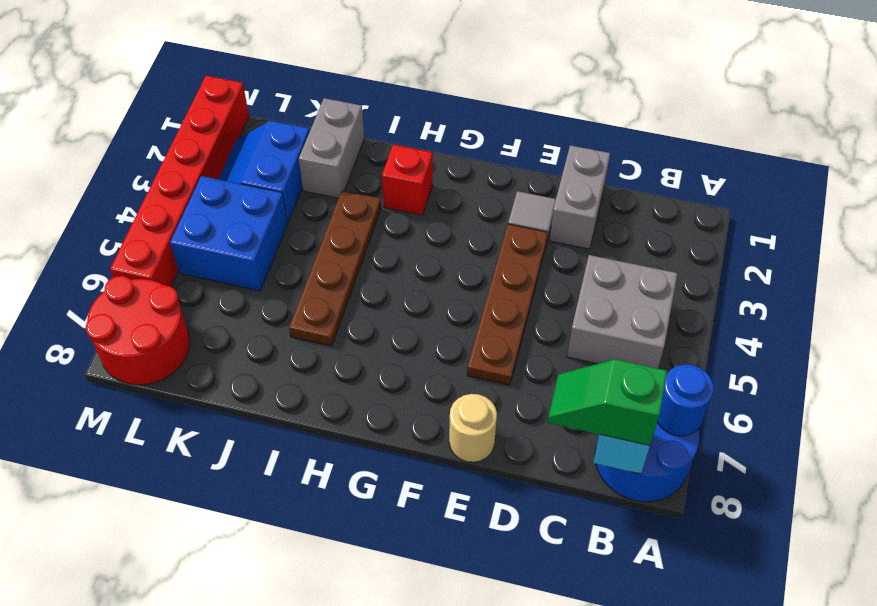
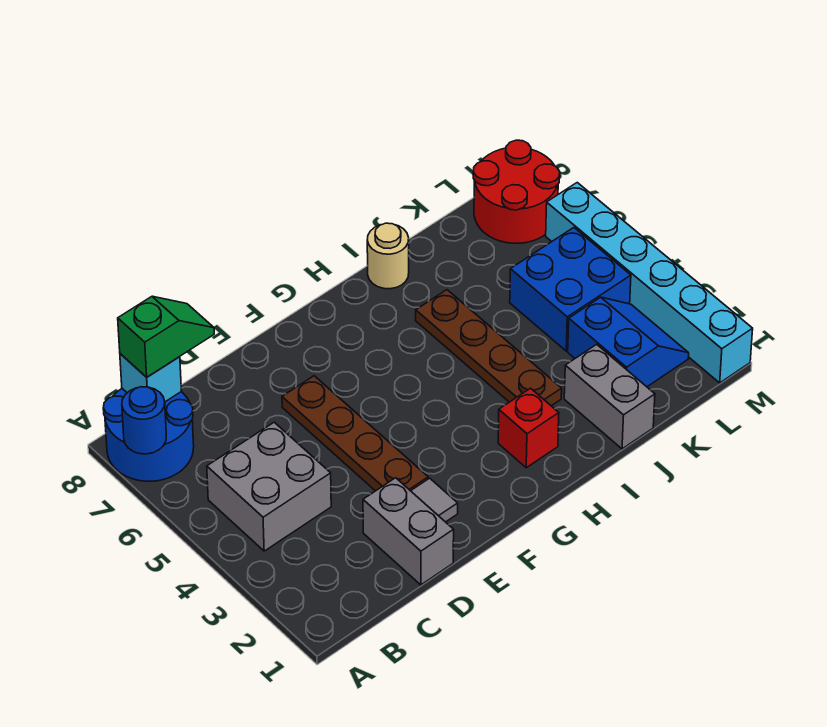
tan round brick E8 level 1 -> tan round brick I8 level 1
red brick M1:M6 level 1 -> cyan brick M1:M6 level 1

